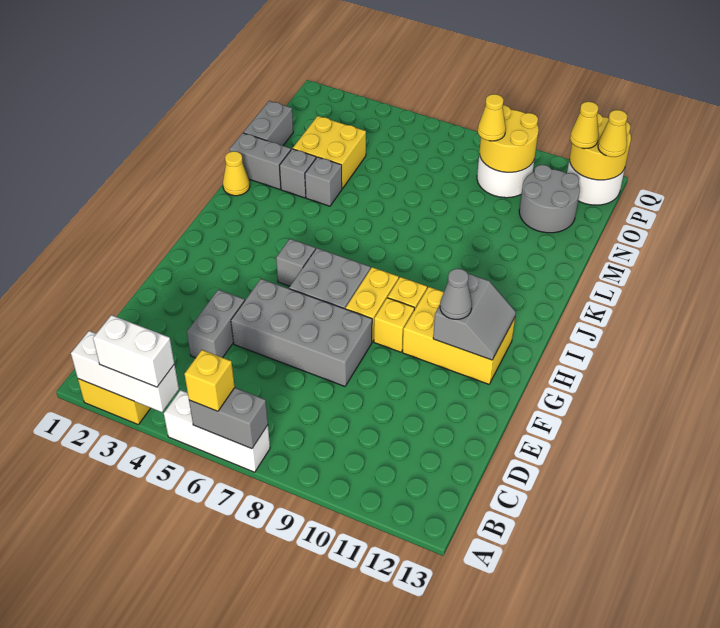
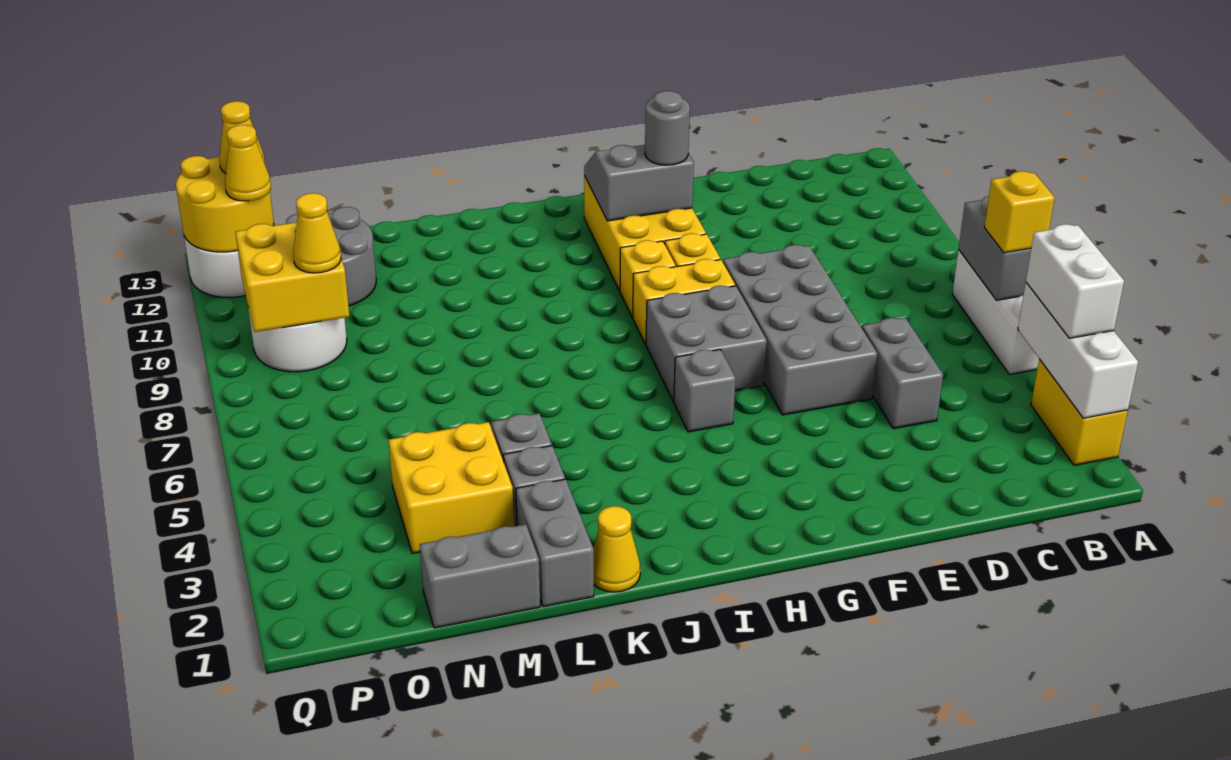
grey brick D4:E4 level 1 -> grey brick D4:D5 level 1
grey cone G11 level 3 -> grey round brick G11 level 3
yellow round brick O9:P10 level 2 -> yellow brick O9:P10 level 2

